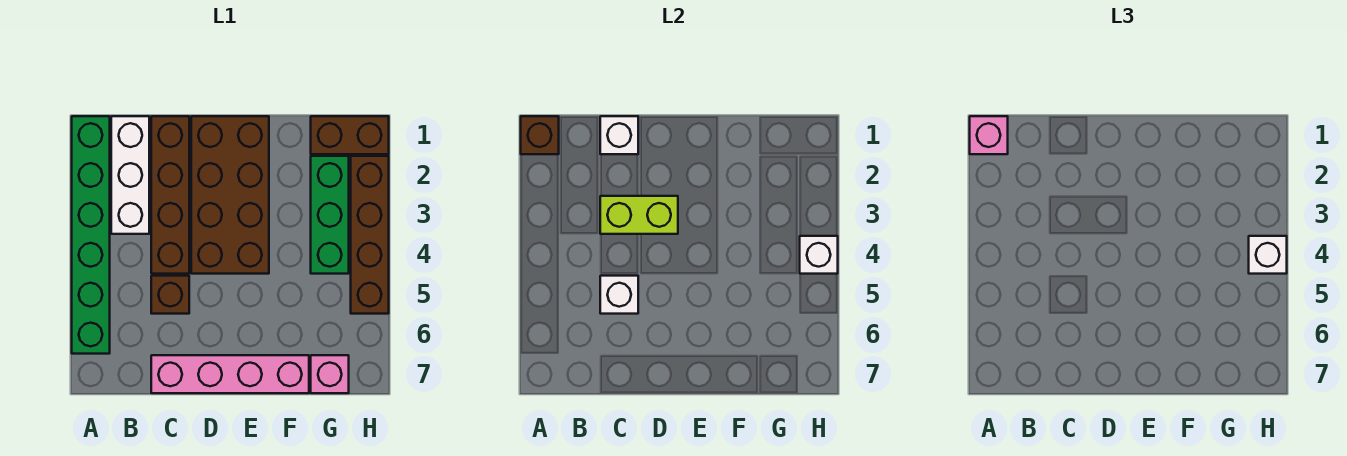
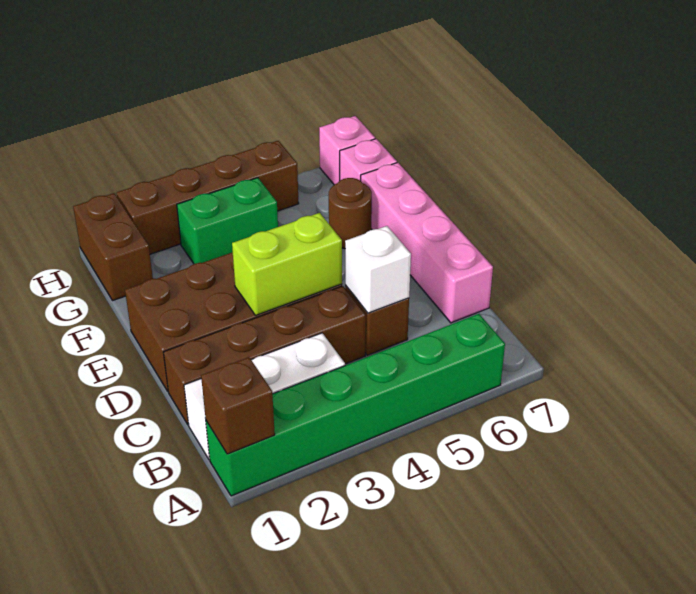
pink brick A1 level 3 -> pink brick H7 level 1
white brick C1 level 2 -> none
lime brick C3:D3 level 2 -> lime brick D3:D4 level 2
none -> brown round brick F6 level 1
green brick G2:G4 level 1 -> green brick G3:G4 level 1
white brick H4 level 2 -> none
white brick H4 level 3 -> none

